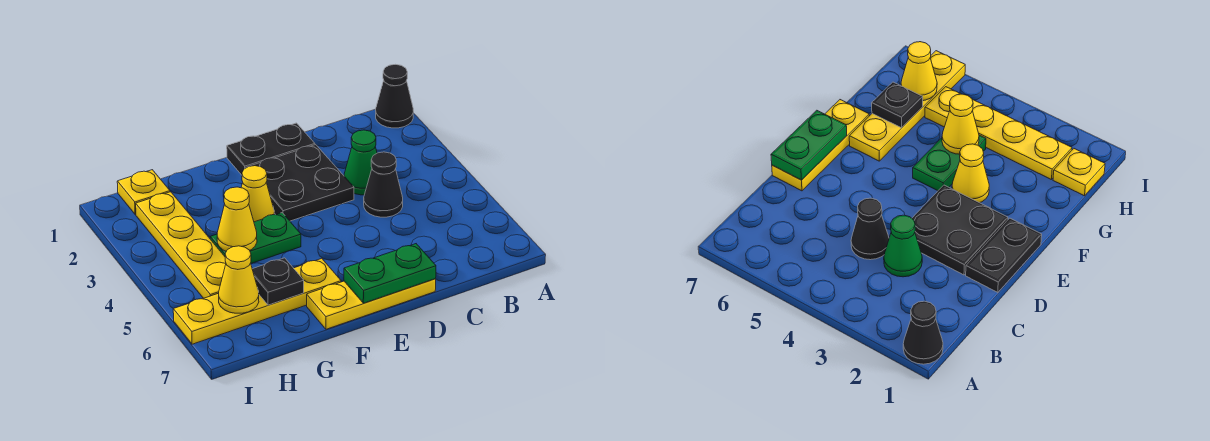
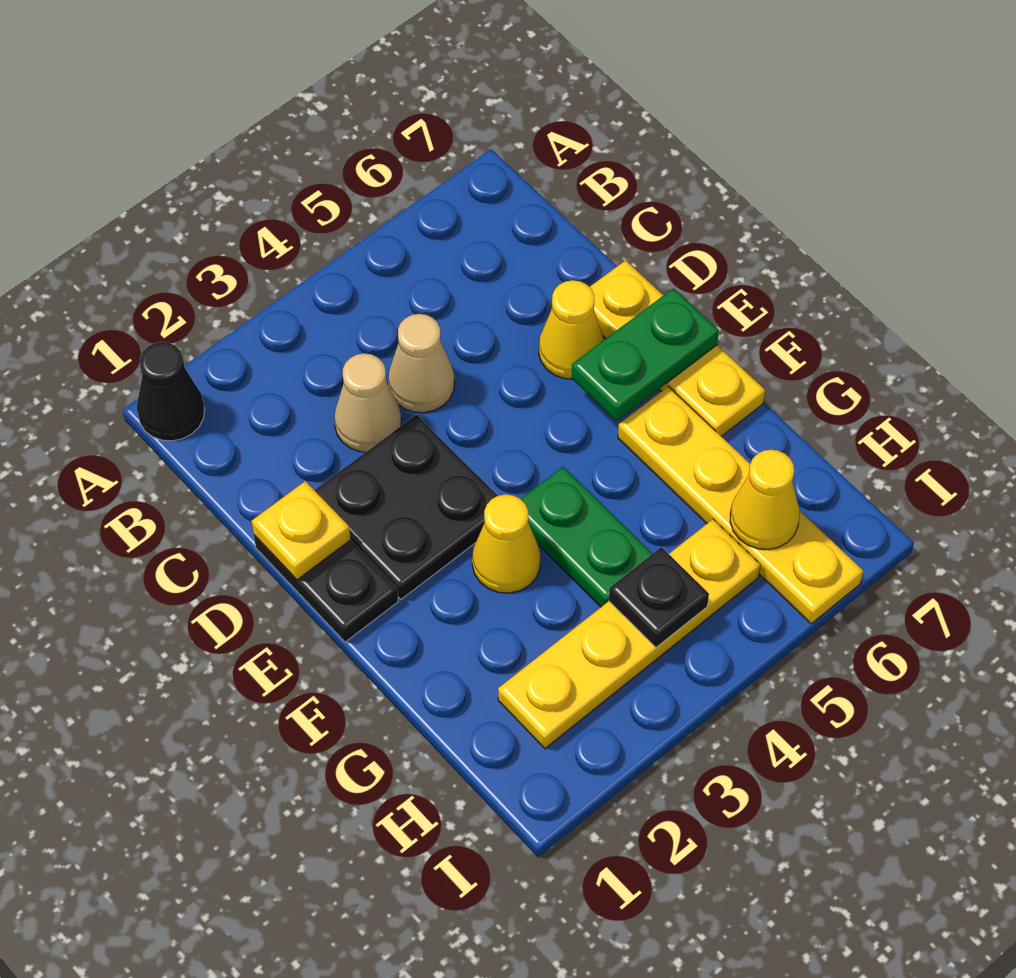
green cone C3 level 1 -> tan cone C3 level 1
black cone C4 level 1 -> tan cone C4 level 1
green plate D7:E7 level 2 -> green plate E6:E7 level 2
yellow cone G4 level 2 -> yellow cone D6 level 1
black plate G6 level 2 -> black plate H4 level 2
yellow plate H1 level 1 -> yellow plate D1 level 2

